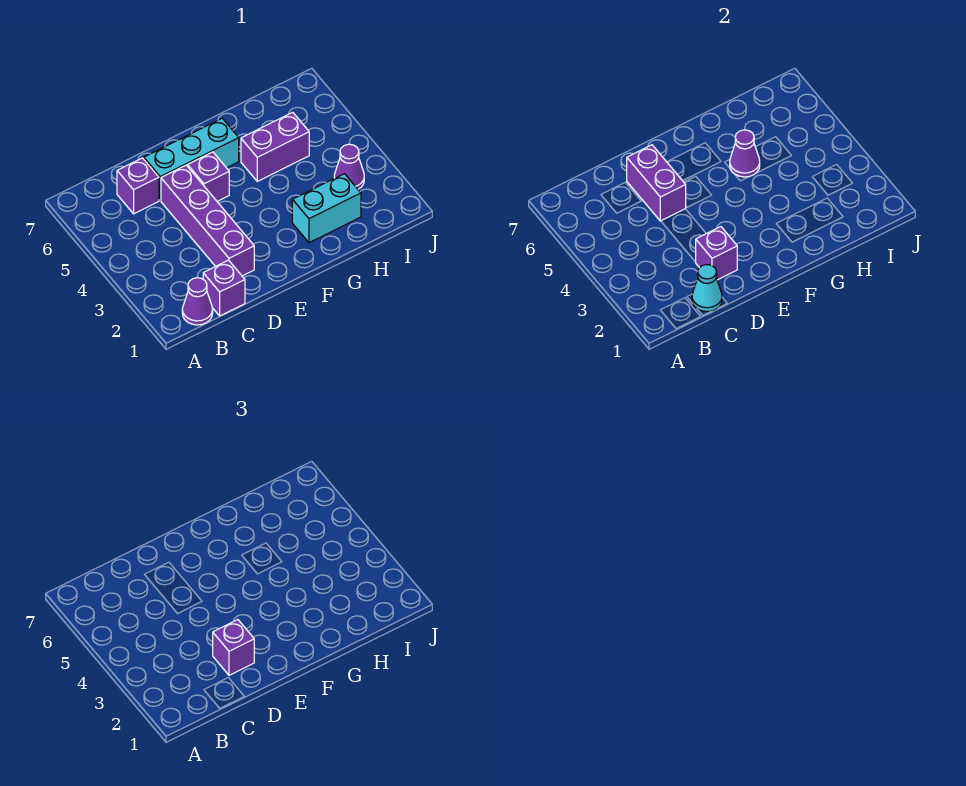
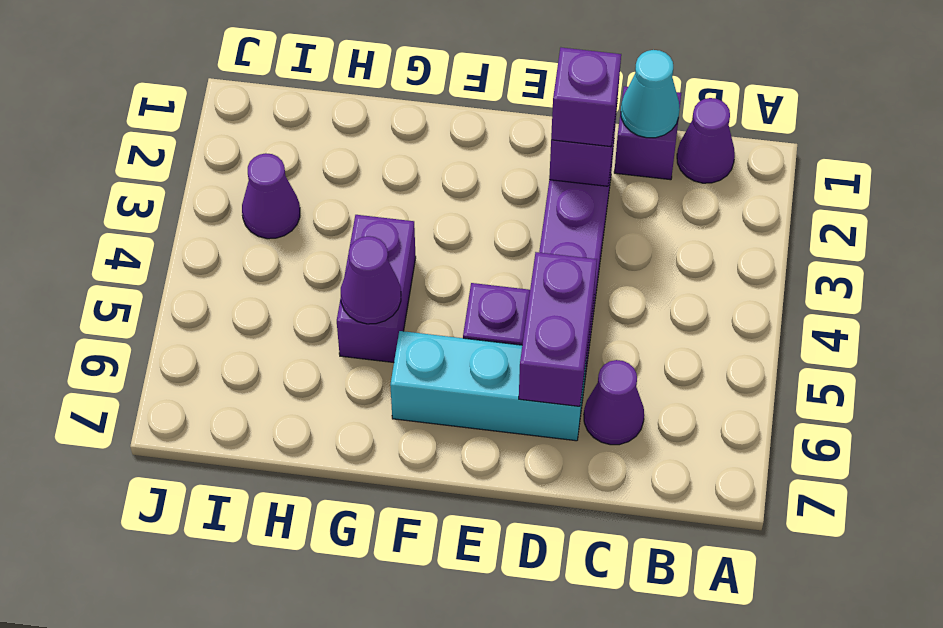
purple brick C6 level 1 -> purple cone C6 level 1
cyan brick G2:H2 level 1 -> none
purple brick G5:H5 level 1 -> purple brick G4:G5 level 1

